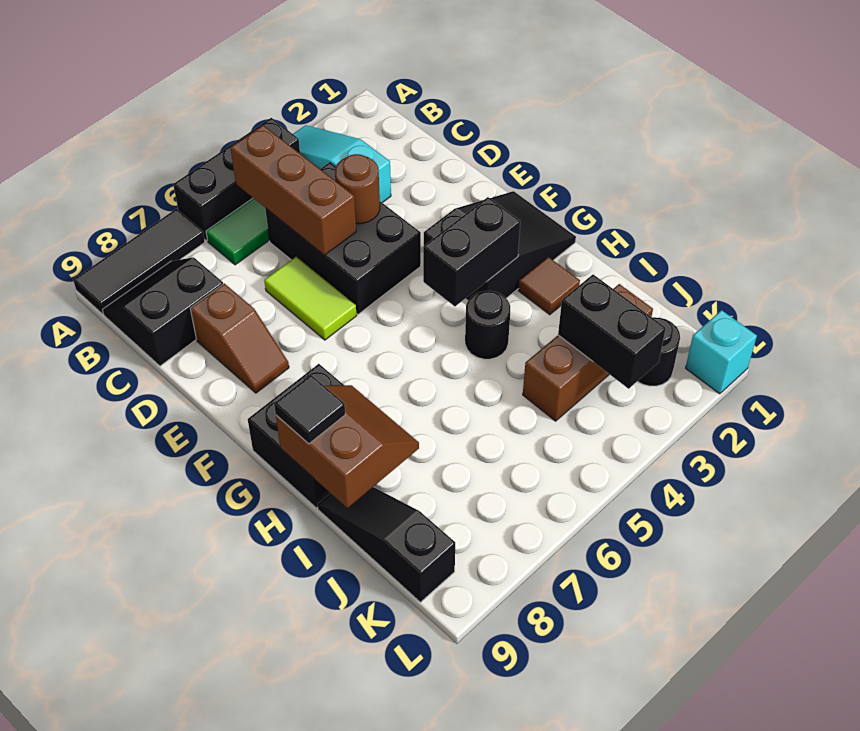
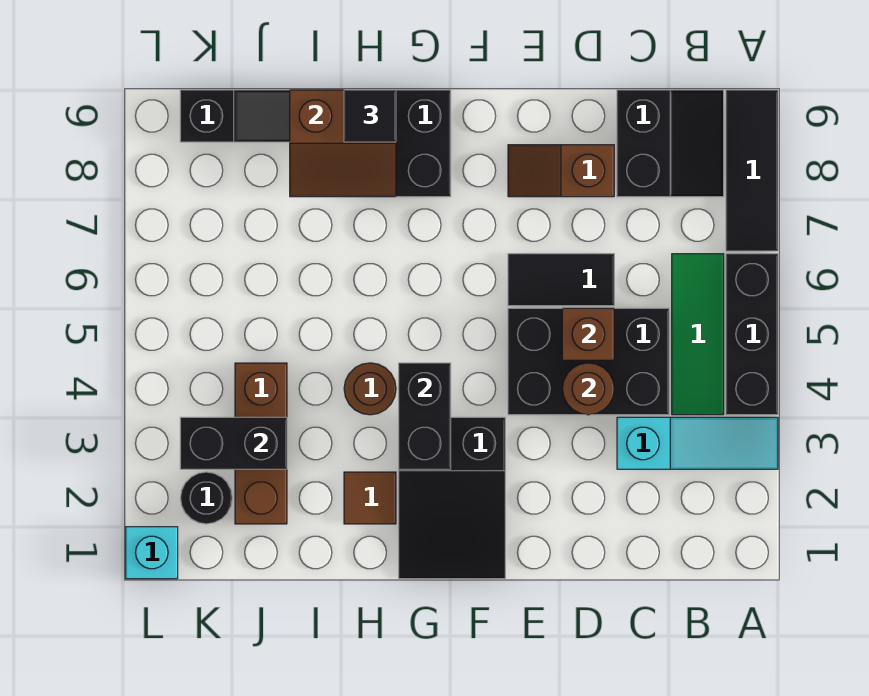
brown brick B5:D5 level 2 -> brown brick D5 level 2
lime tile D6:E6 level 1 -> black tile D6:E6 level 1
black round brick H4 level 1 -> brown round brick H4 level 1

